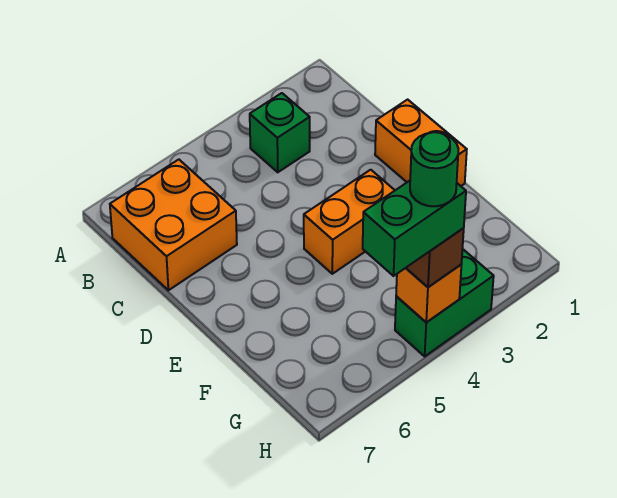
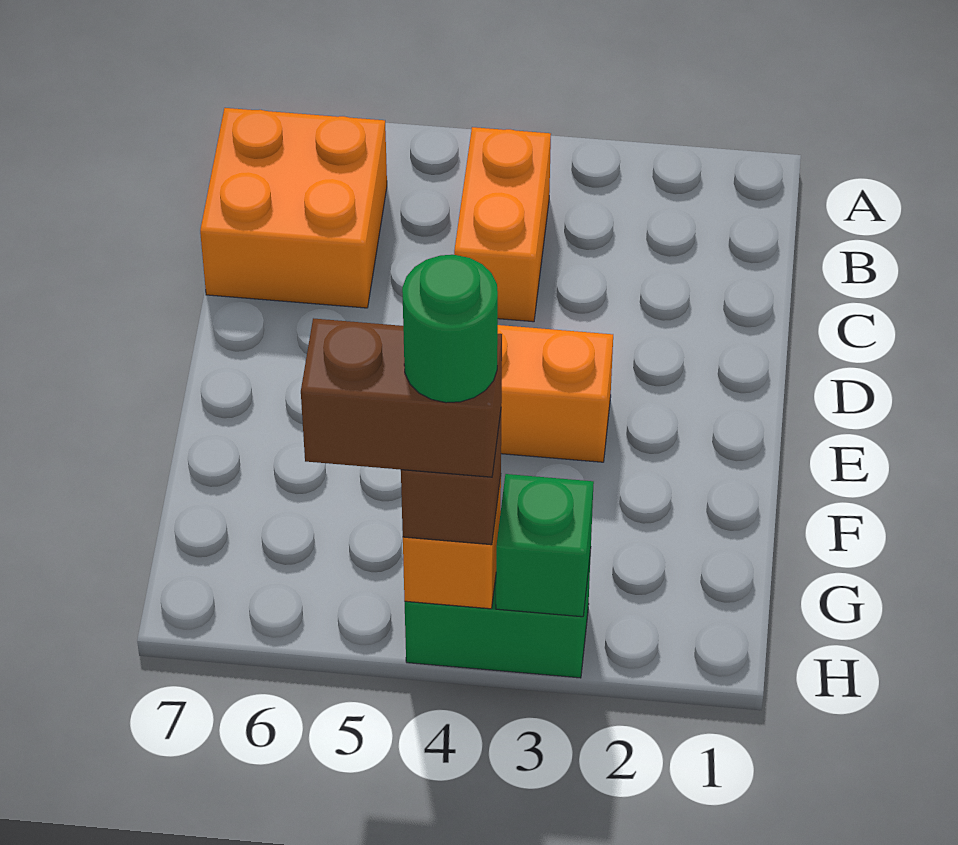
green brick B3 level 1 -> green brick H3 level 2
orange brick D1:E1 level 1 -> orange brick B4:C4 level 1
green brick H4:H5 level 4 -> brown brick H4:H5 level 4

